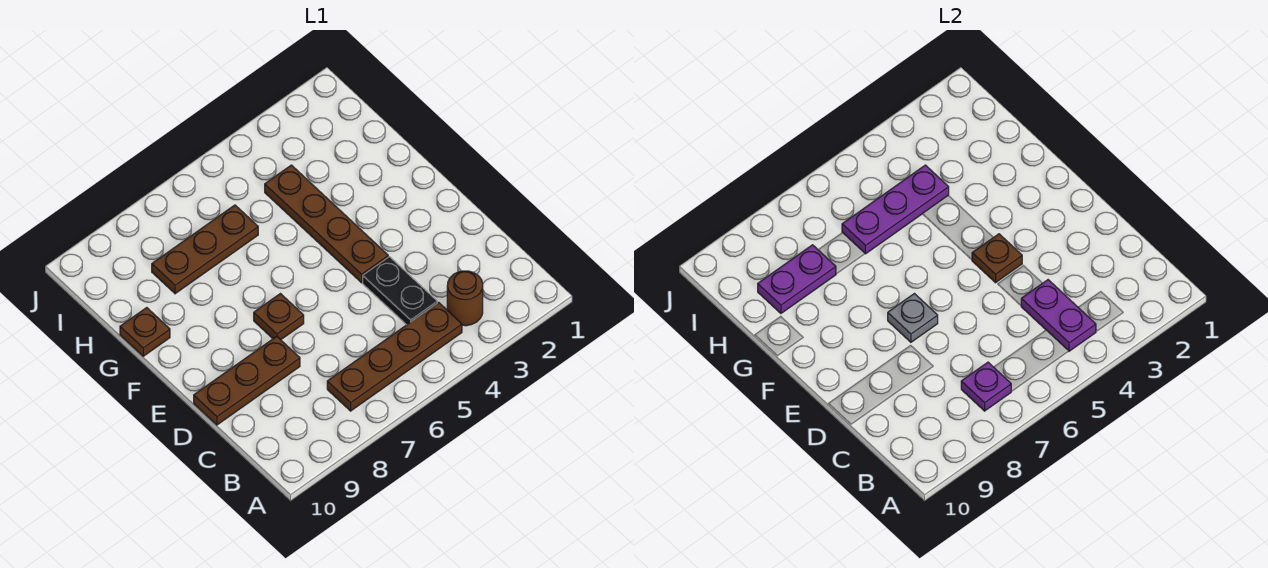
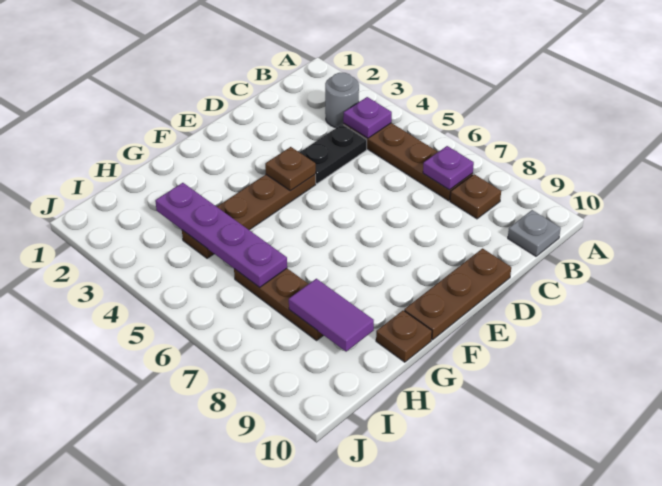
brown round brick B3 level 1 -> grey round brick B3 level 1
purple plate B4:C4 level 2 -> purple plate B4 level 2
brown plate D8:D10 level 1 -> brown plate D10:F10 level 1
brown plate E7 level 1 -> brown plate B8 level 1
grey plate E7 level 2 -> grey plate B10 level 1
purple plate H4:H6 level 2 -> purple plate H3:H6 level 2
purple plate H8:H9 level 2 -> purple tile H8:H9 level 2

